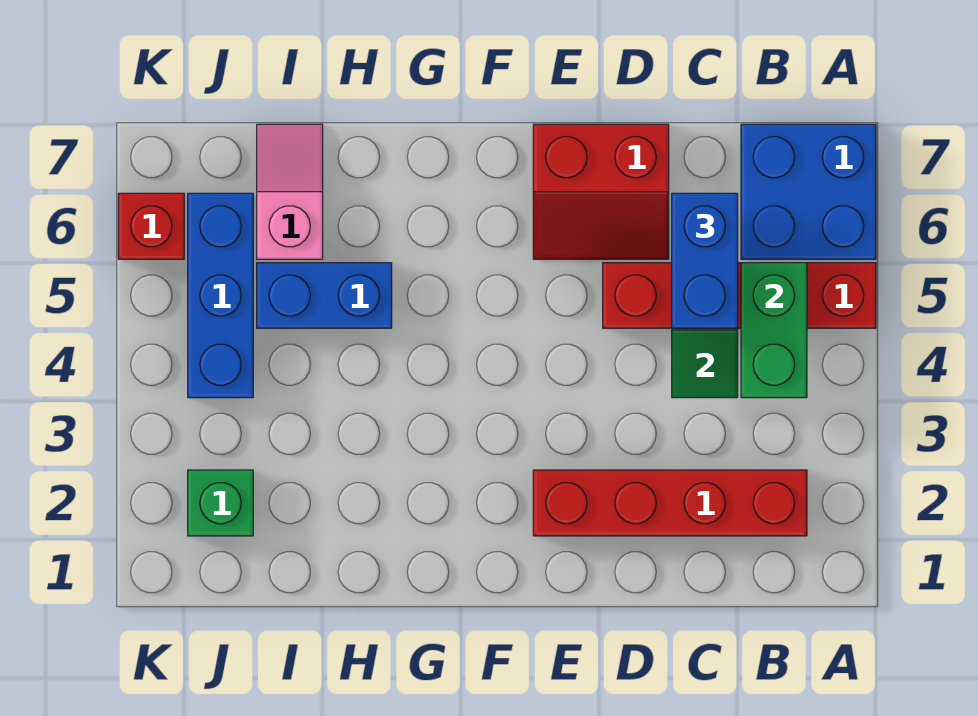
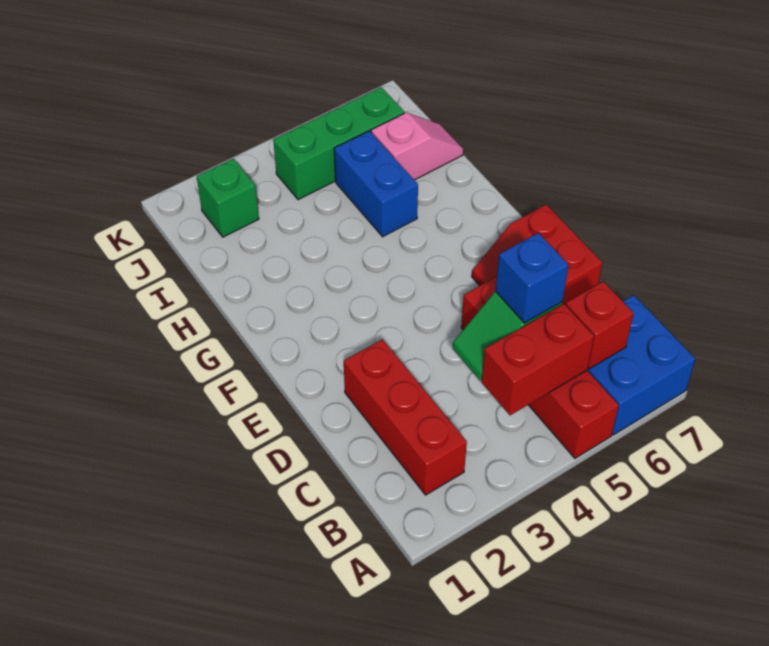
red brick B2:E2 level 1 -> red brick B2:D2 level 1
green brick B4:B5 level 2 -> red brick B4:B5 level 2
blue brick C5:C6 level 3 -> blue brick C5 level 3
blue brick J4:J6 level 1 -> green brick J4:J6 level 1
red brick K6 level 1 -> red brick B6 level 2

